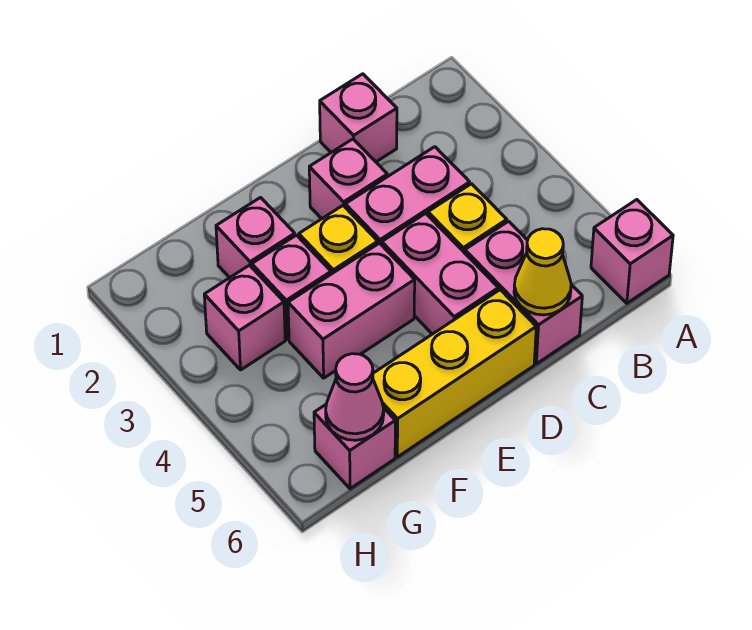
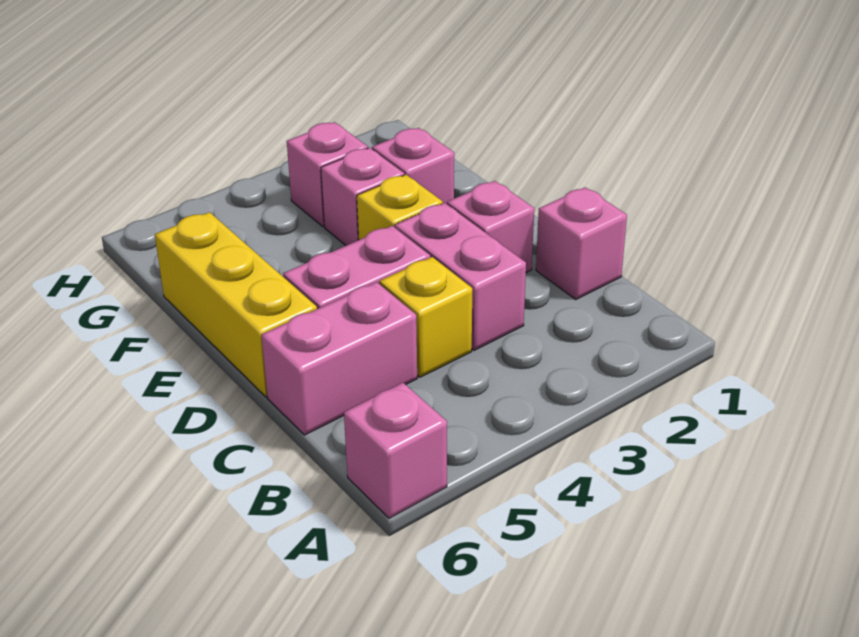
yellow cone C6 level 2 -> none
pink brick E4:F4 level 1 -> none
pink brick G6 level 1 -> none
pink cone G6 level 2 -> none

